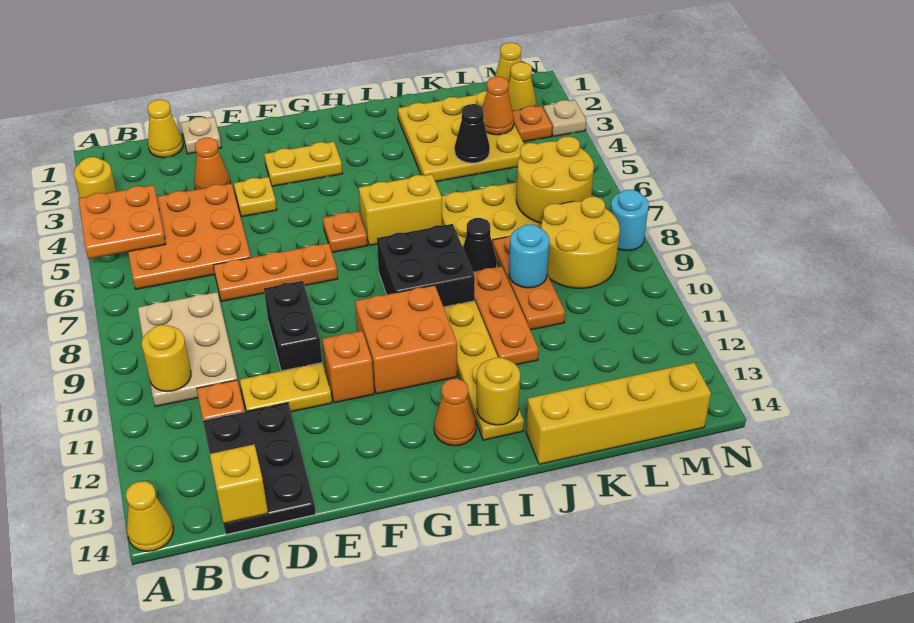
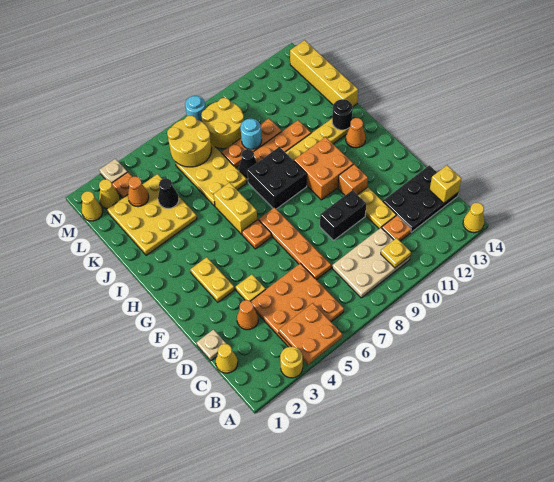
yellow round brick B10 level 2 -> yellow plate B10 level 2
orange plate D7:F7 level 1 -> orange plate D7:G7 level 1
yellow round brick I13 level 2 -> black round brick I13 level 2

